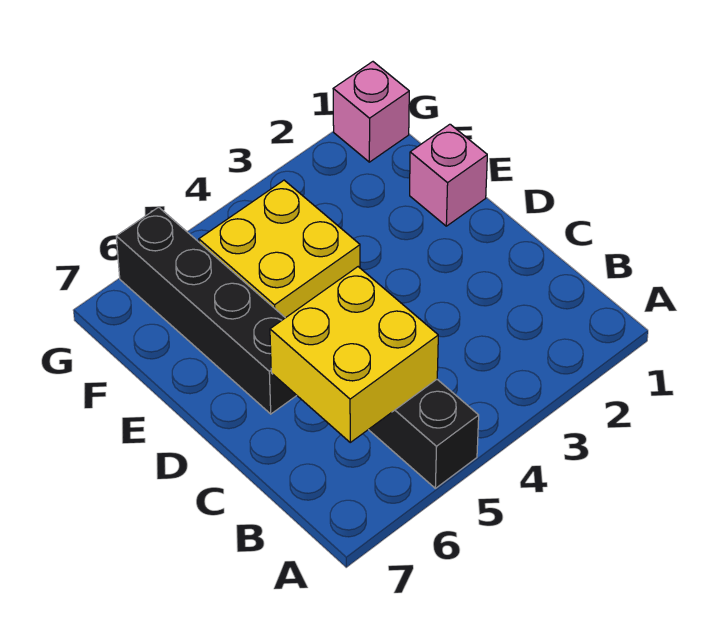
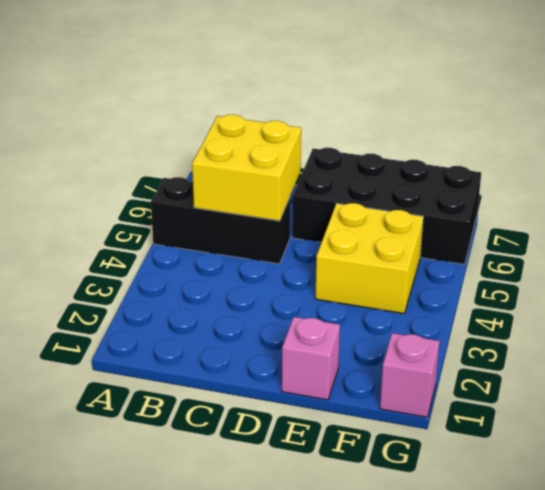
black brick D6:G6 level 1 -> black brick D6:G7 level 1

